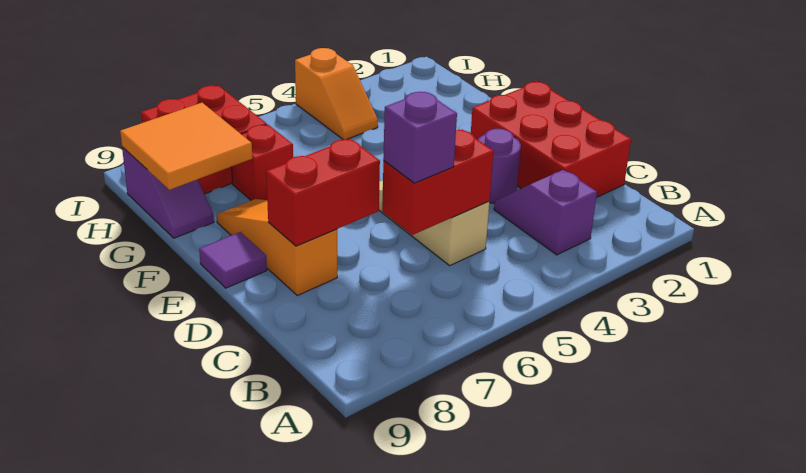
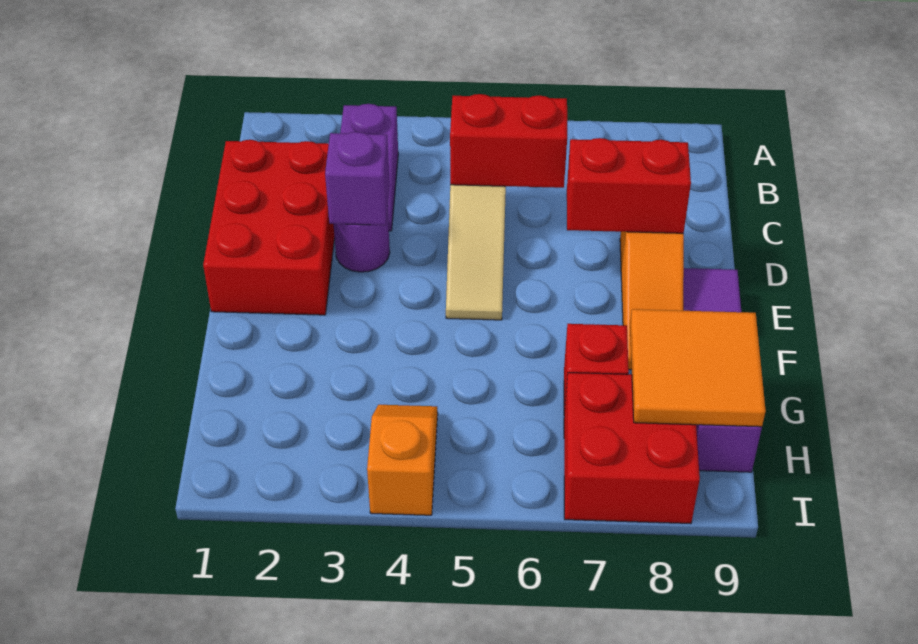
purple brick C6 level 3 -> purple brick D3 level 2

